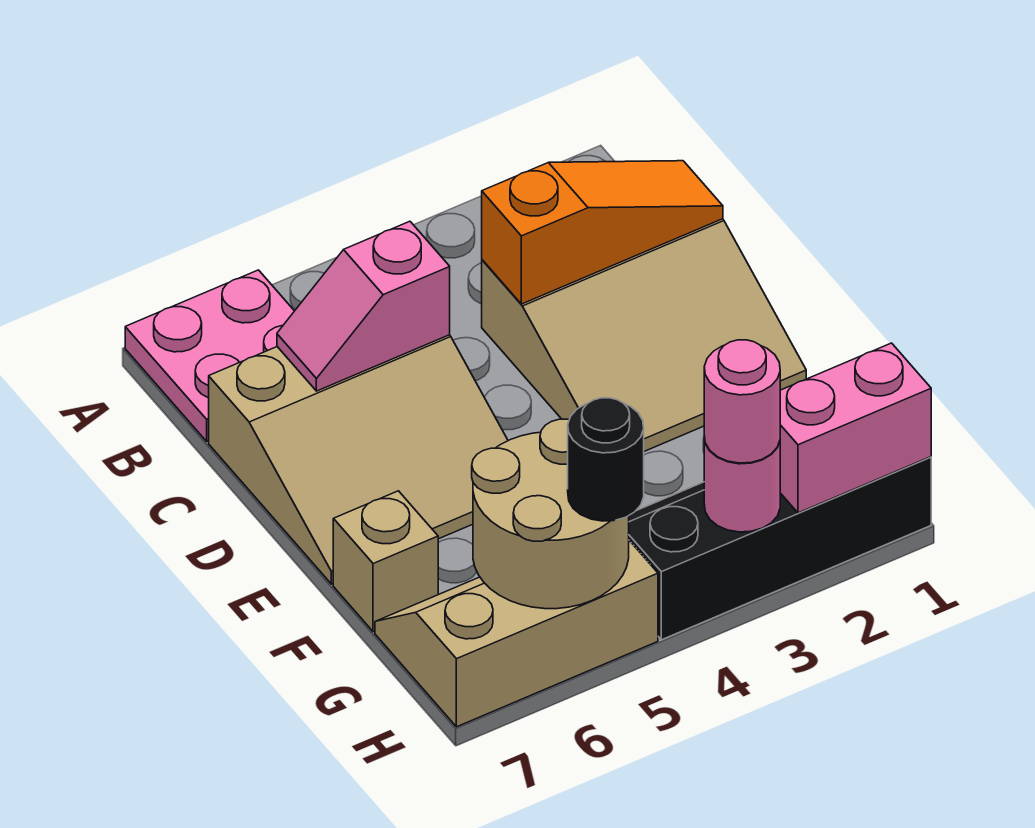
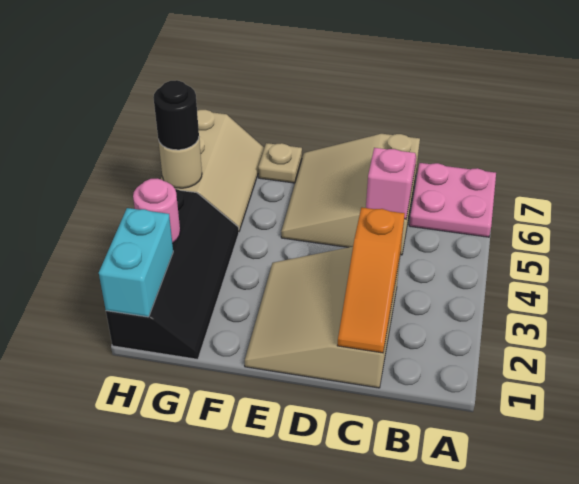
tan brick F7 level 1 -> tan plate F7 level 1
tan round brick G5:H6 level 2 -> tan round brick H5 level 2
pink brick H1:H2 level 2 -> cyan brick H1:H2 level 2
pink round brick H3 level 3 -> none

